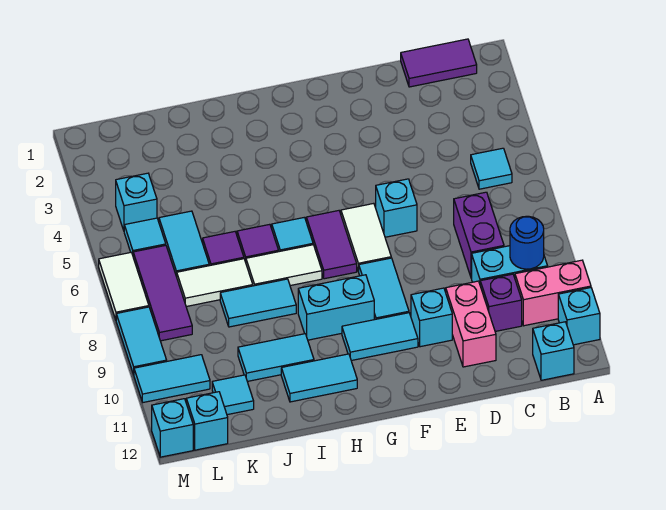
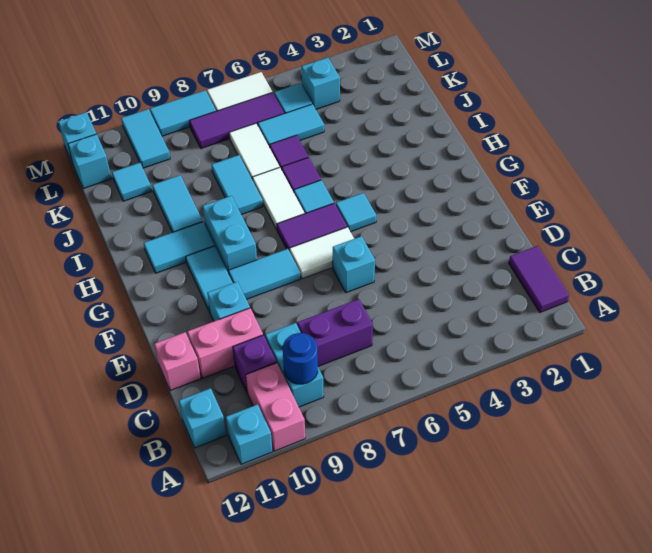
cyan tile B5 level 1 -> cyan tile G5 level 1
none -> pink brick D12 level 1
cyan tile H11:I11 level 1 -> cyan tile H10:H11 level 1

